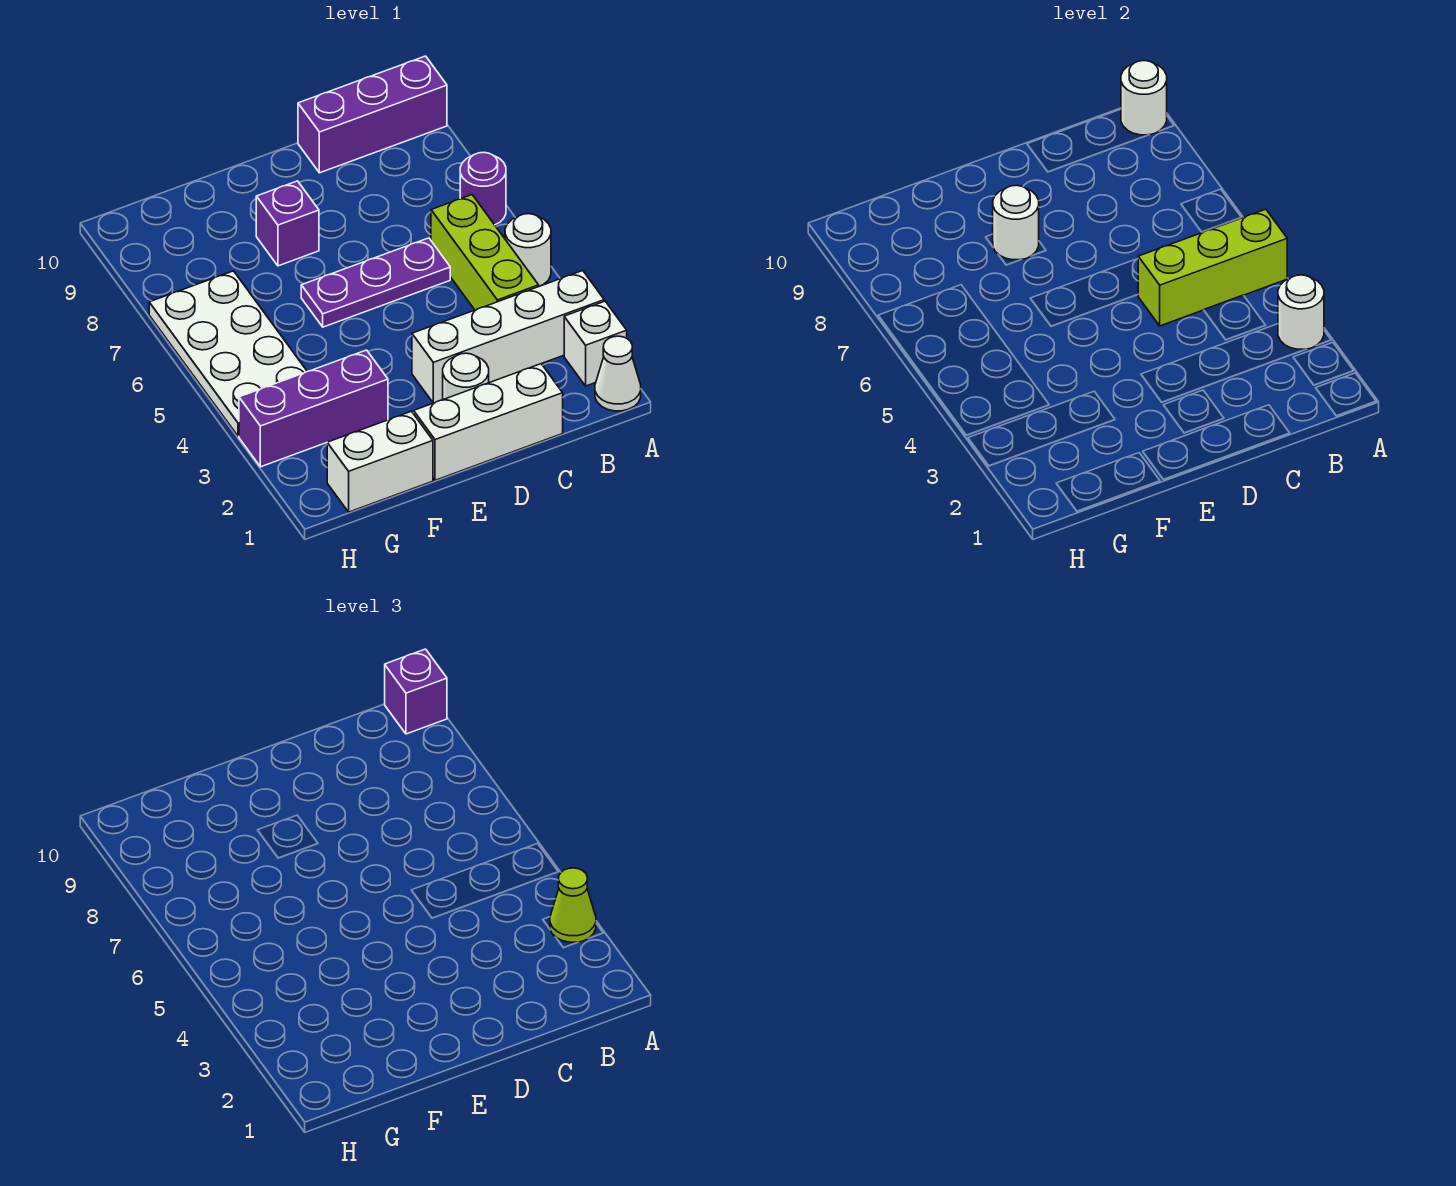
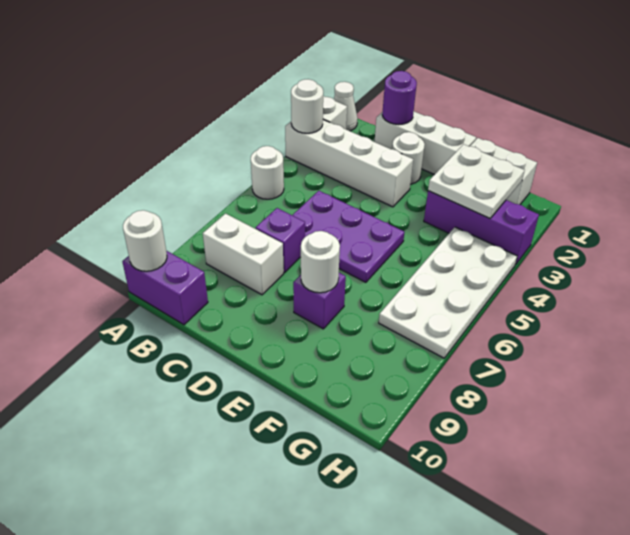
lime cone A3 level 3 -> none
lime brick A5:C5 level 2 -> none
purple round brick A7 level 1 -> purple round brick C1 level 2
purple brick A10:C10 level 1 -> purple brick A10:B10 level 1
purple brick A10 level 3 -> purple brick C7 level 1
lime brick B4:B6 level 1 -> none
none -> white brick B8:C8 level 1
purple plate C6:E6 level 1 -> purple plate C5:E6 level 1
none -> white plate F2:G3 level 2

